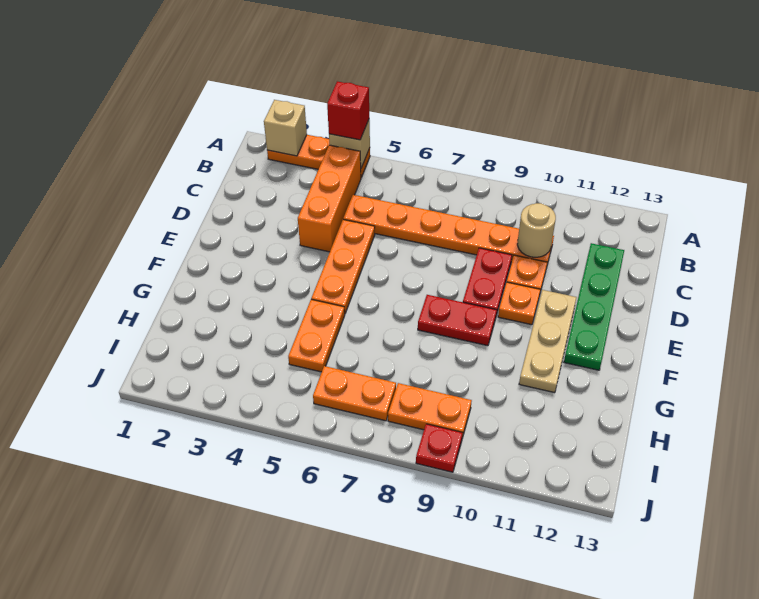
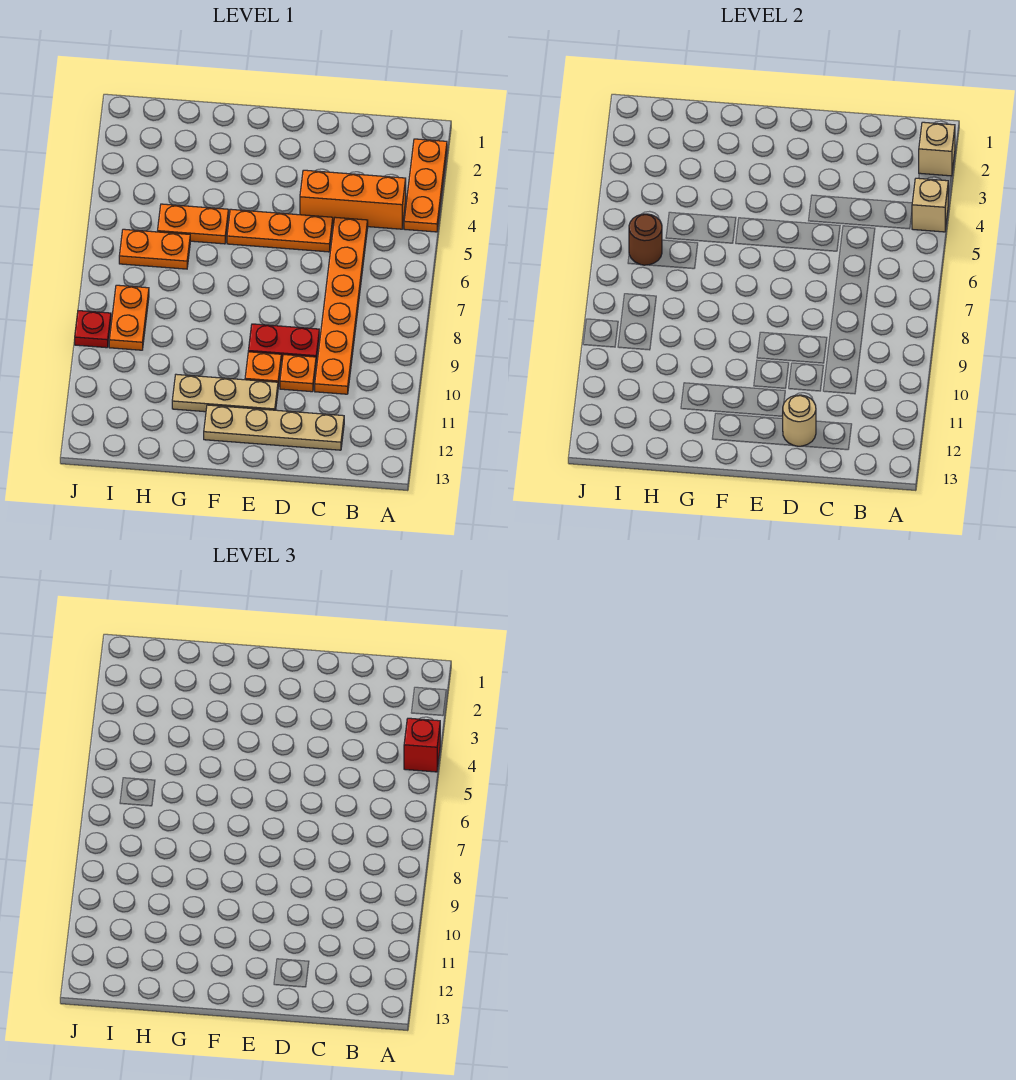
tan round brick C10 level 2 -> tan round brick D12 level 2
green plate C12:F12 level 1 -> tan plate C12:F12 level 1
red plate F8:F9 level 1 -> none
orange plate I6:I7 level 1 -> orange plate H6:I6 level 1
none -> brown round brick I6 level 2

